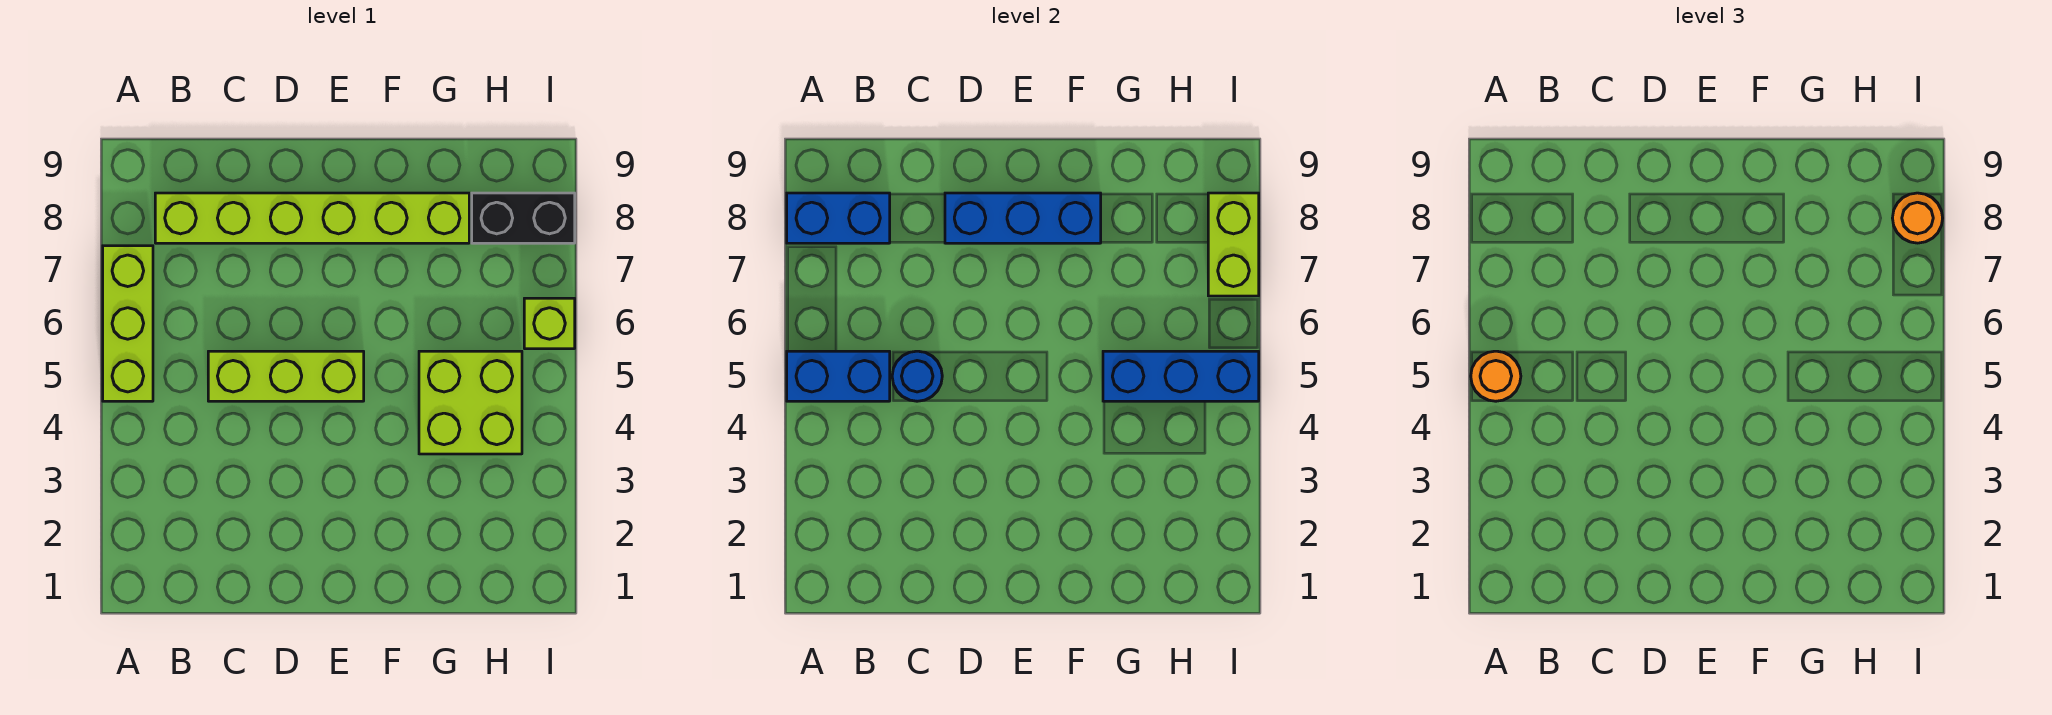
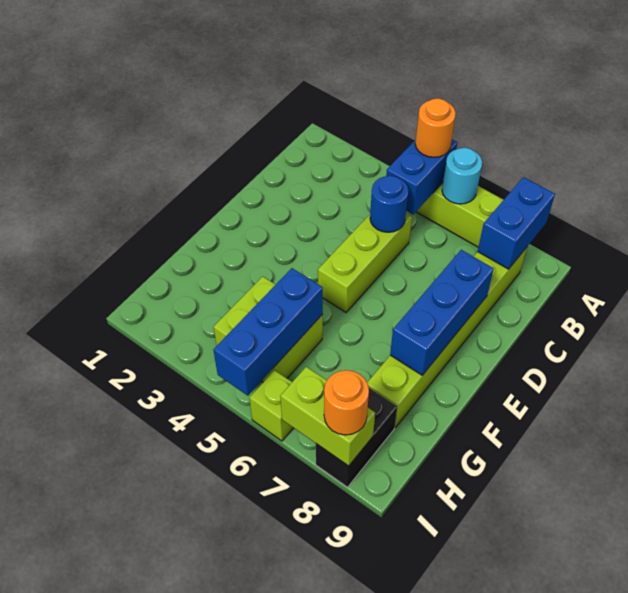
none -> cyan round brick A6 level 2

